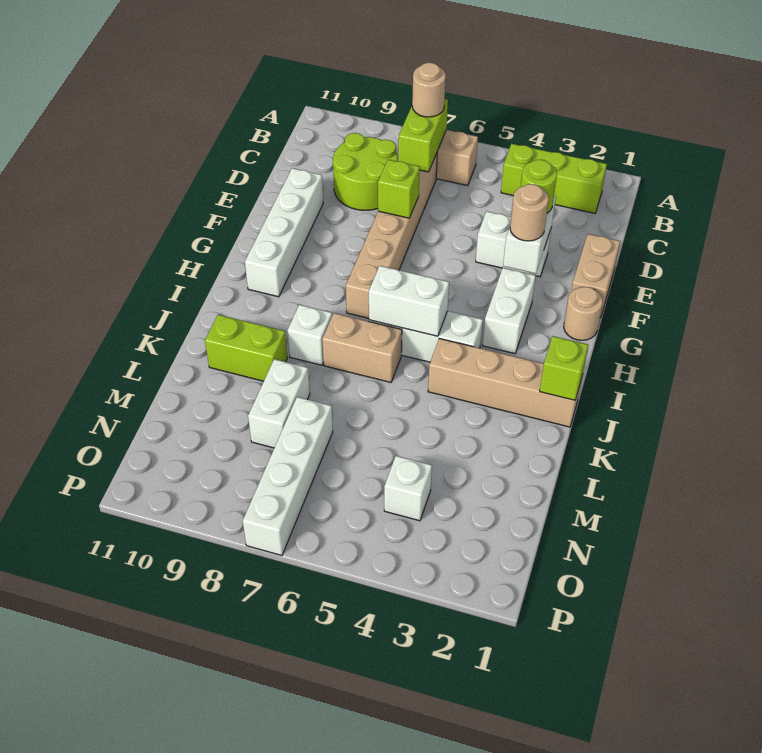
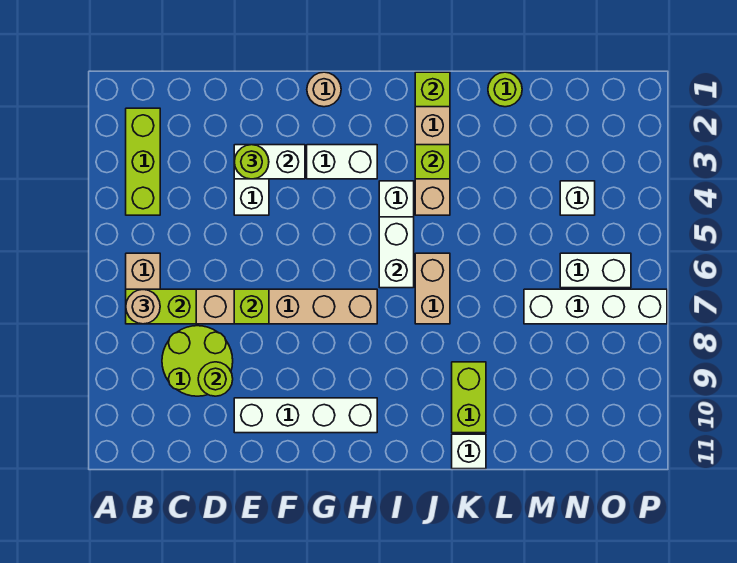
none -> lime round brick D9 level 2
tan brick E1:F1 level 1 -> none
tan round brick F3 level 3 -> none
none -> lime brick J3 level 2
white brick J8 level 1 -> white brick K11 level 1
none -> lime round brick L1 level 1
white brick L8:M8 level 1 -> white brick N6:O6 level 1

